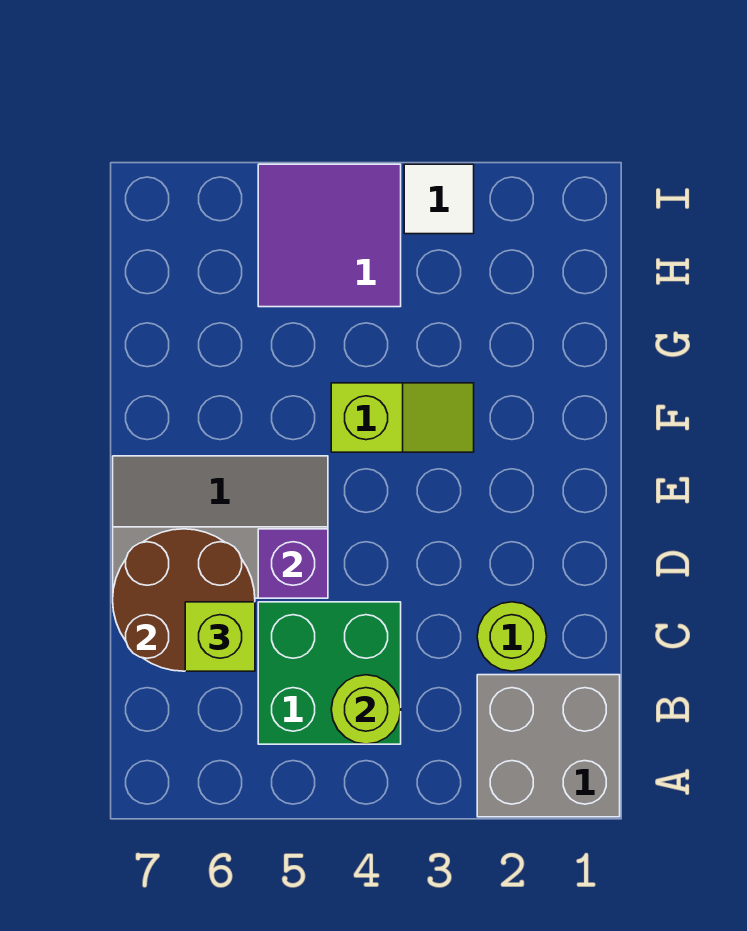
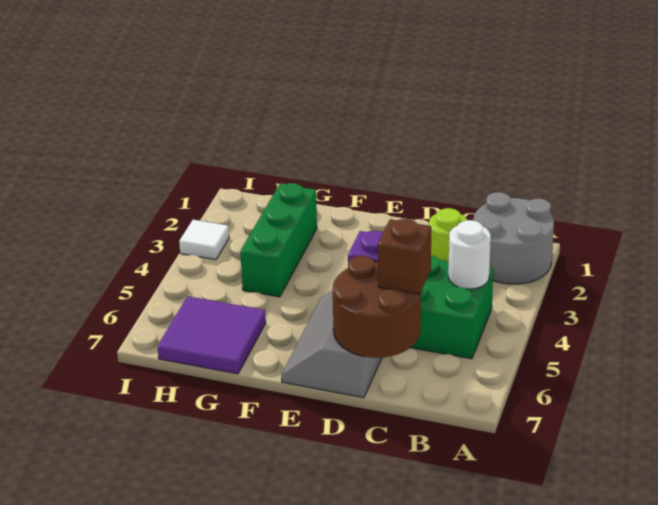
grey brick A1:B2 level 1 -> grey round brick A1:B2 level 1
lime round brick B4 level 2 -> white round brick B4 level 2
lime brick C6 level 3 -> brown brick C6 level 3
lime slope F3:F4 level 1 top 4 -> none
none -> green brick G2:G4 level 1
purple tile H4:I5 level 1 -> purple tile G6:H7 level 1

